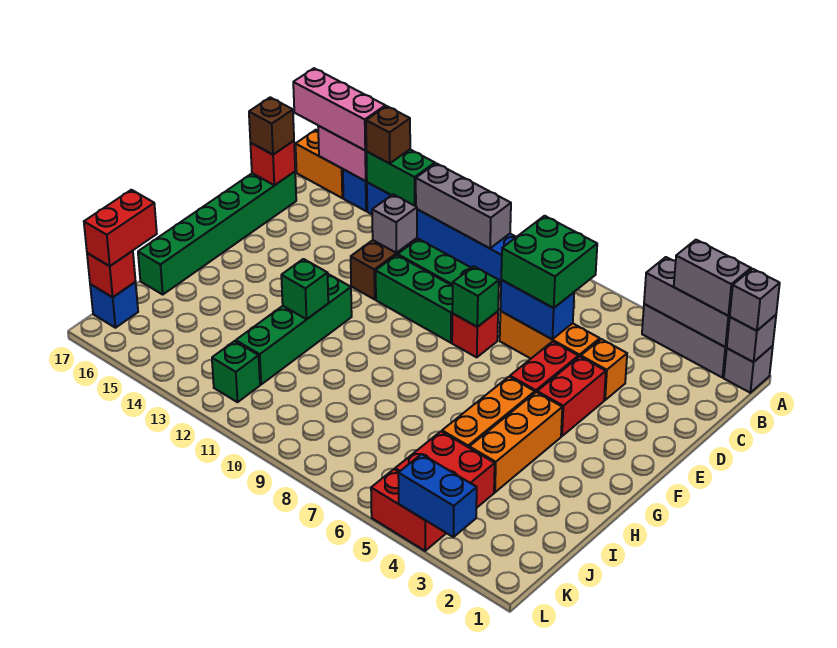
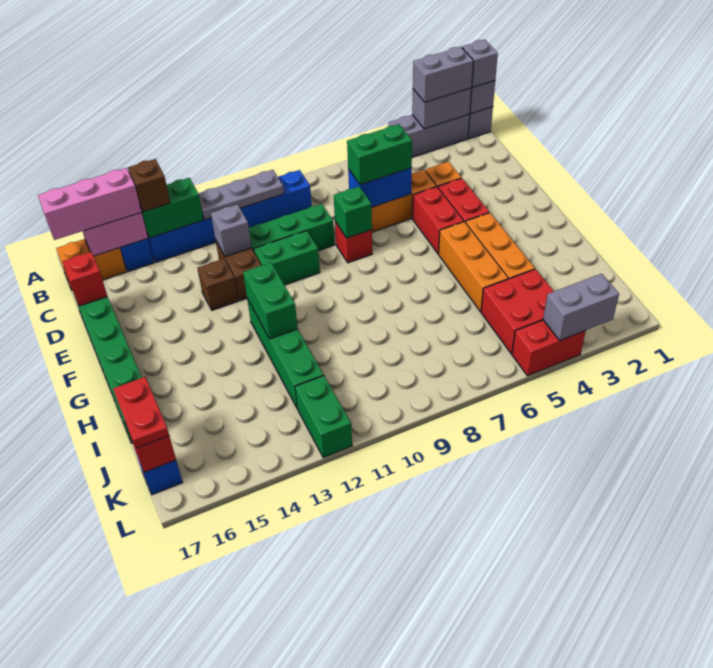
grey brick A2:A4 level 2 -> grey brick A2:A3 level 2
grey brick B10:B12 level 2 -> grey plate B10:B12 level 2
green brick C6:D7 level 3 -> green brick D6:D7 level 3
brown brick D17 level 3 -> brown brick E13 level 1
green brick E9:E11 level 1 -> green brick E10:E11 level 1
green brick H12 level 2 -> green brick G12:H12 level 2
red brick J17:K17 level 3 -> red plate J17:K17 level 3
green brick K12 level 1 -> green brick K12:L12 level 1
blue brick L3:L4 level 2 -> grey brick L3:L4 level 2

